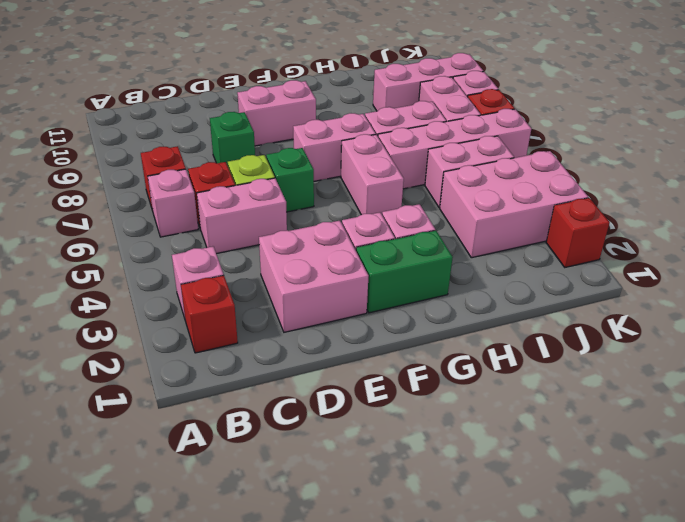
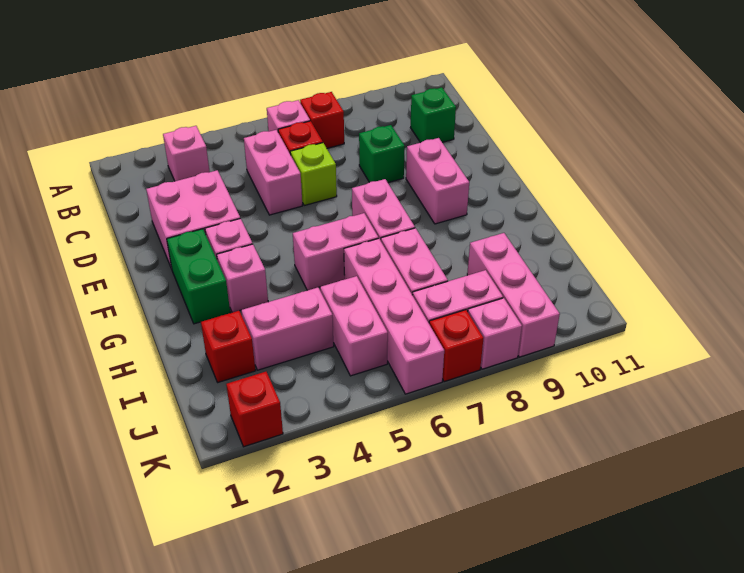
red brick B2 level 1 -> red brick I2 level 1
green brick E6 level 1 -> green brick C10 level 1
pink brick I3:K4 level 1 -> pink brick I3:I4 level 1

